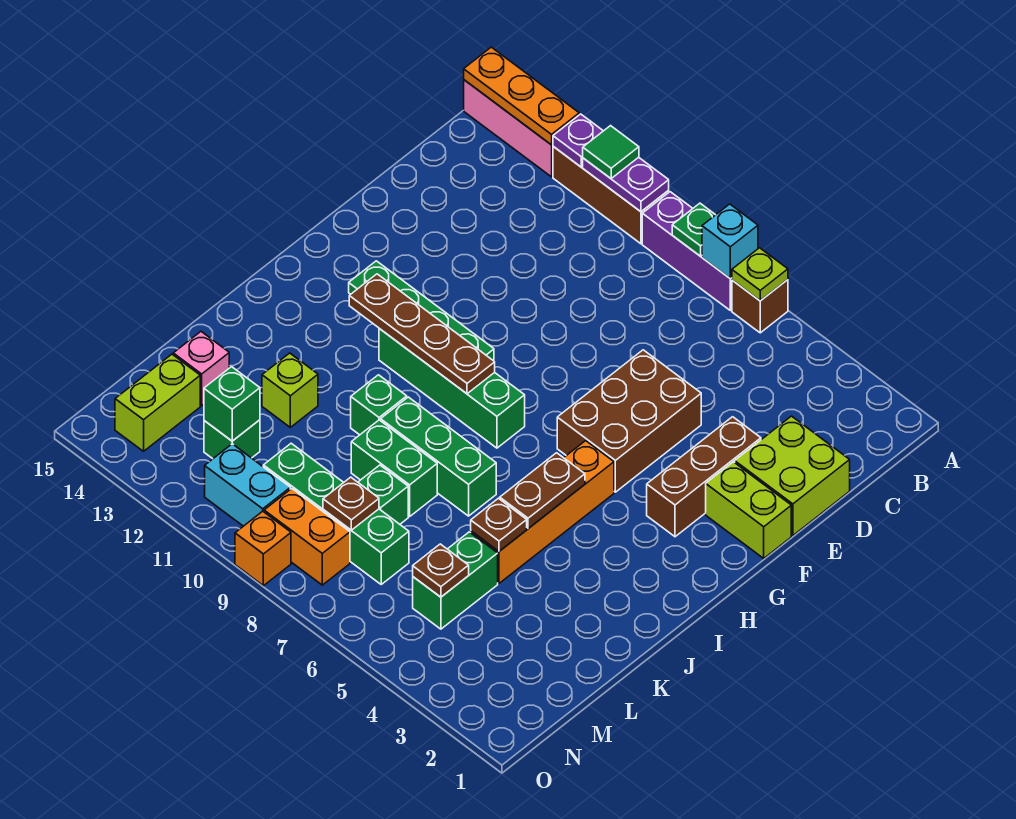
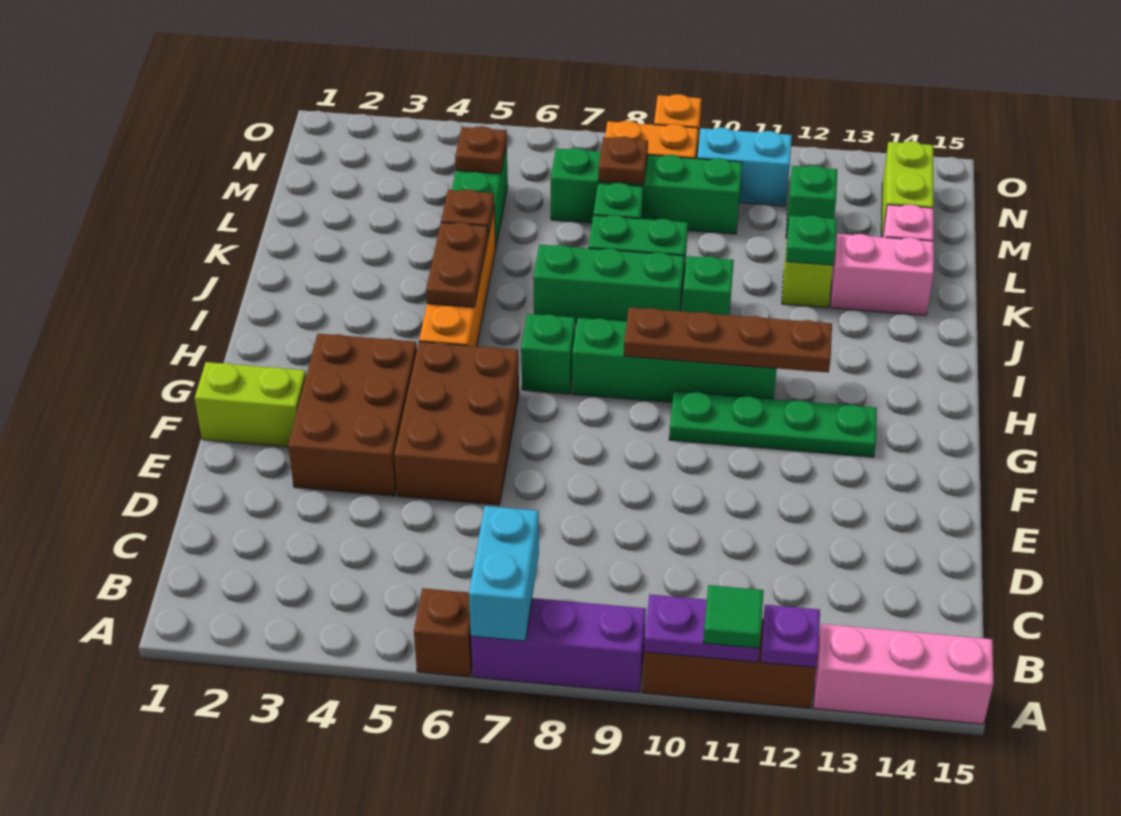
lime plate A6 level 2 -> none
cyan brick A7 level 2 -> cyan brick A7:B7 level 2
green plate A8 level 2 -> green plate K12 level 2
orange plate A13:A15 level 2 -> none
lime brick D1:E2 level 1 -> none
brown brick E3:G3 level 1 -> brown brick E3:G4 level 1
none -> pink brick K13:K14 level 1
green brick M12 level 2 -> green brick H7 level 1

